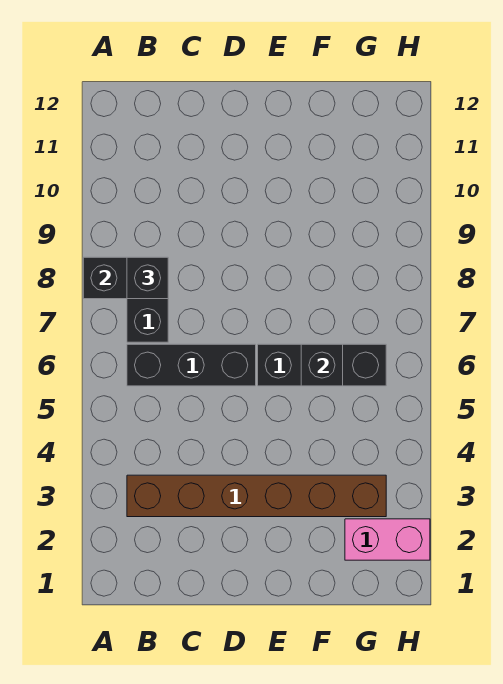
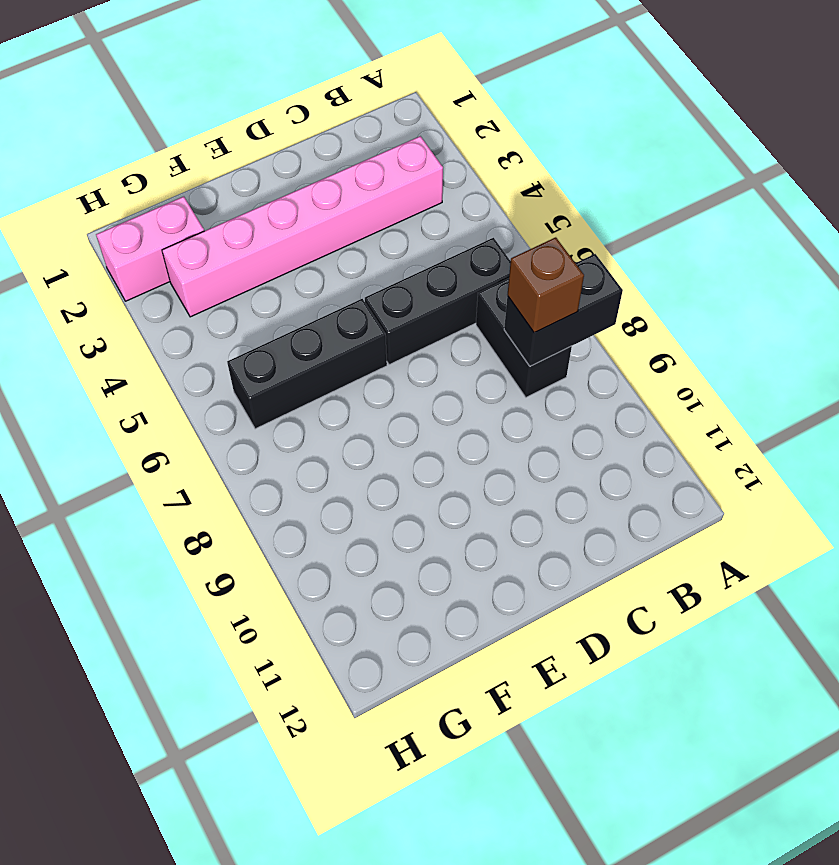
brown brick B3:G3 level 1 -> pink brick B3:G3 level 1
black brick B8 level 3 -> brown brick B8 level 3
black brick F6 level 2 -> none

